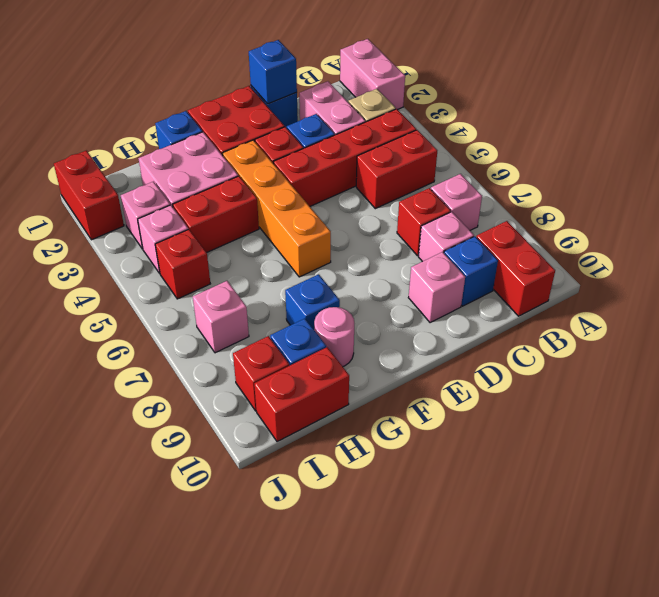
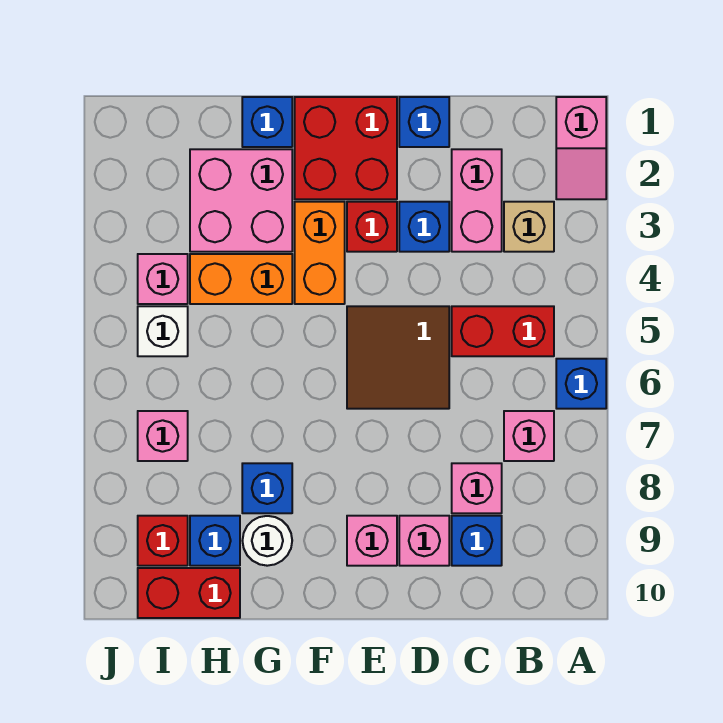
pink brick A1:A2 level 1 -> pink slope A1:A2 level 1 top 1
red brick B4:E4 level 1 -> none
red brick B9:B10 level 1 -> none
red brick C7 level 1 -> none
blue brick D1 level 2 -> blue brick A6 level 1
none -> brown tile D5:E6 level 1
orange brick F3:F6 level 1 -> orange brick F3:F4 level 1
red brick G4:H4 level 1 -> orange brick G4:H4 level 1
pink round brick G9 level 1 -> white round brick G9 level 1
pink brick I3 level 1 -> pink brick E9 level 1
red brick I5 level 1 -> white brick I5 level 1
red brick J1:J2 level 1 -> none

